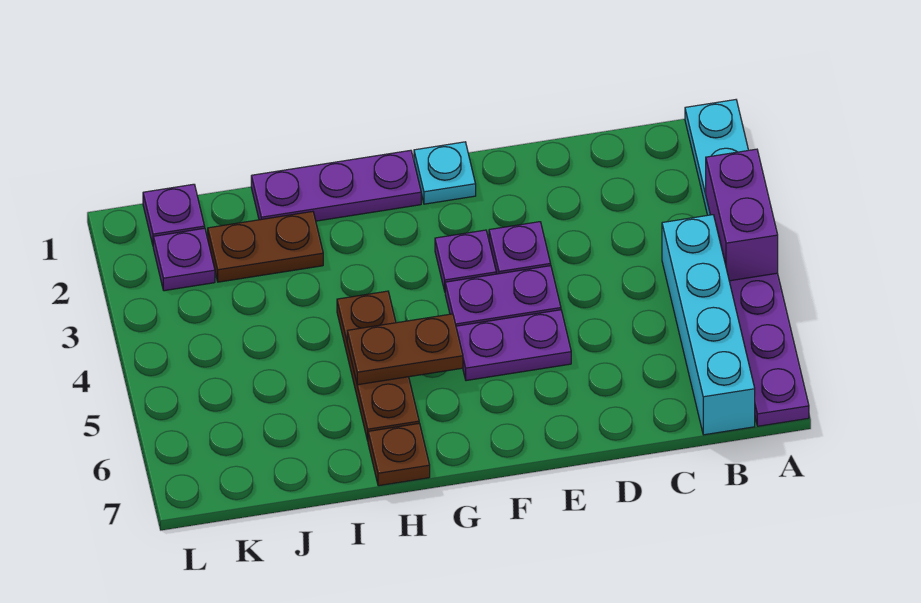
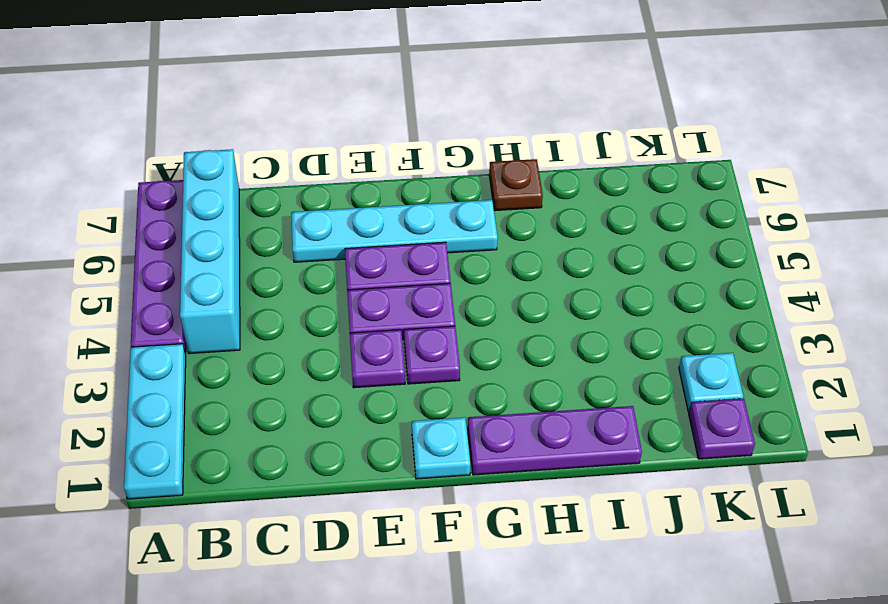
purple brick A3:A4 level 2 -> none
none -> cyan plate D6:G6 level 1
brown plate G5:H5 level 2 -> none
brown plate H4:H6 level 1 -> none
brown plate I2:J2 level 1 -> none
purple plate K2 level 1 -> cyan plate K2 level 1

